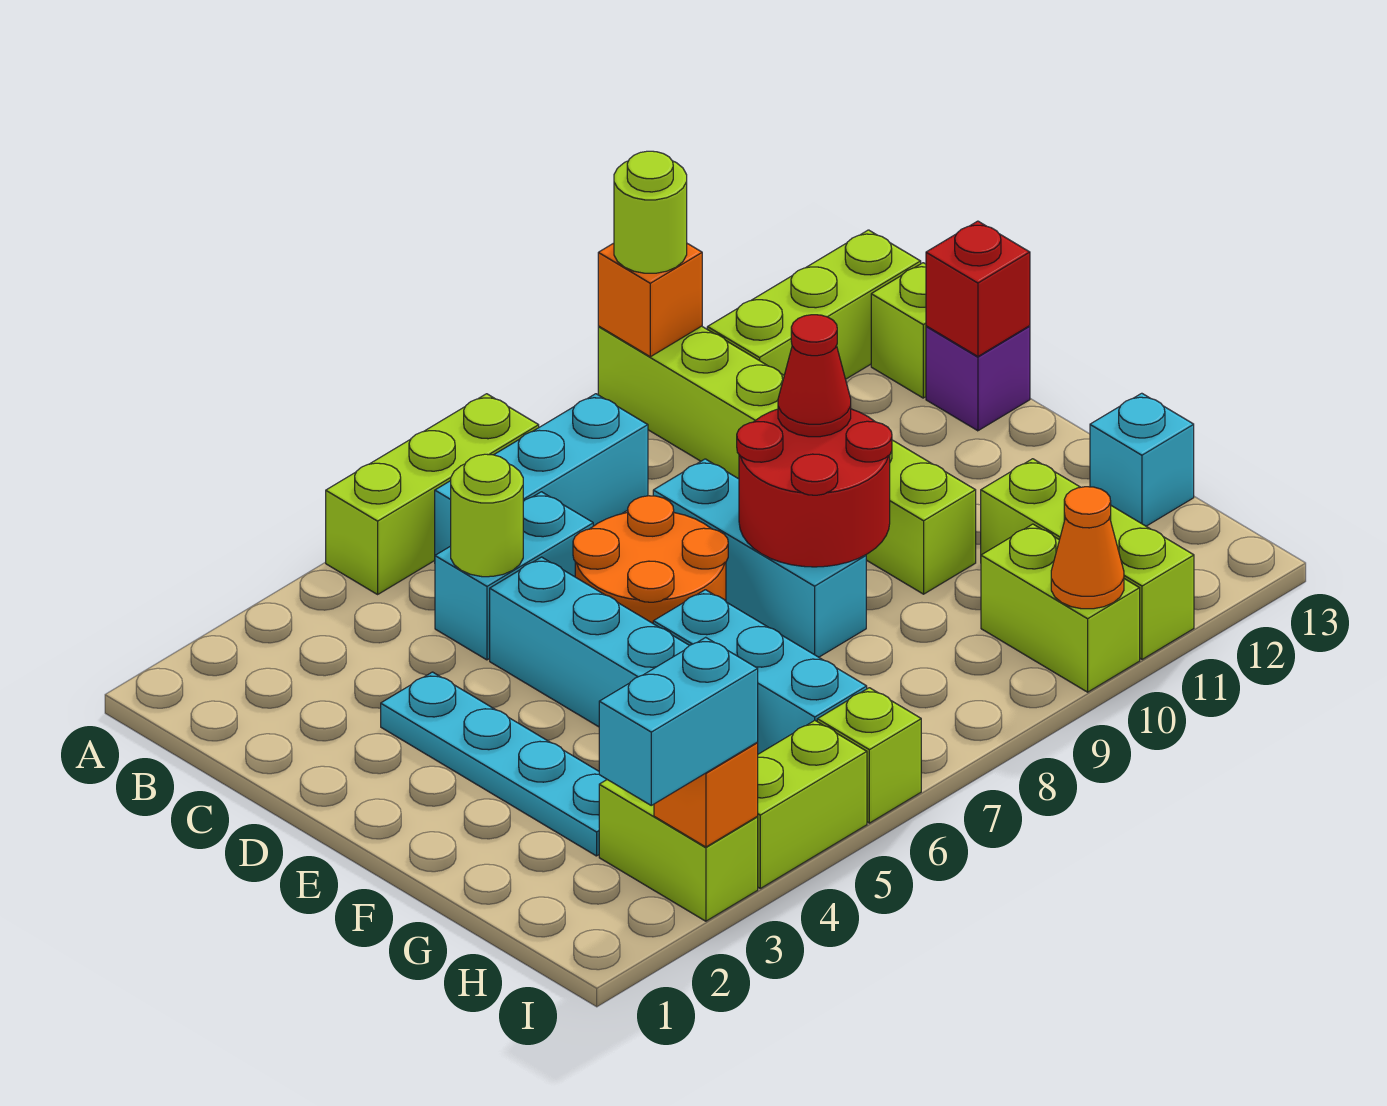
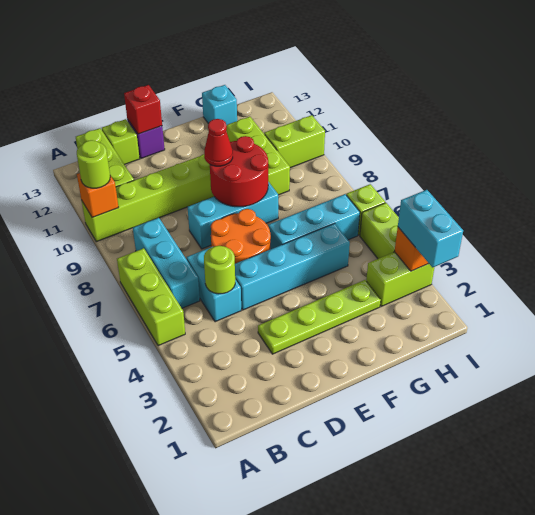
cyan plate D3:G3 level 1 -> lime plate D3:G3 level 1
lime brick G11:I11 level 1 -> lime brick G9:G11 level 1
orange cone I10 level 2 -> none

